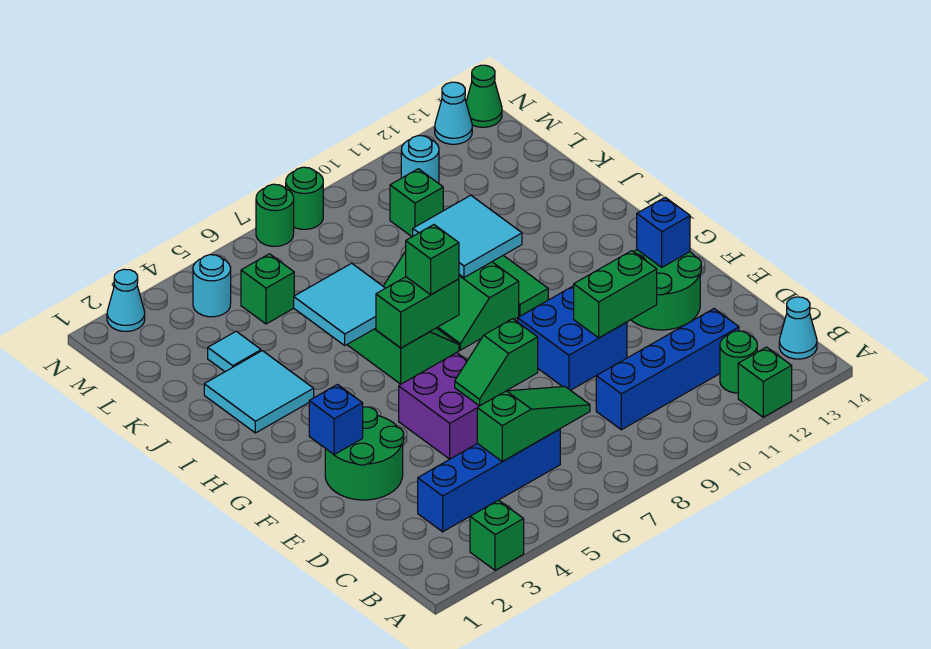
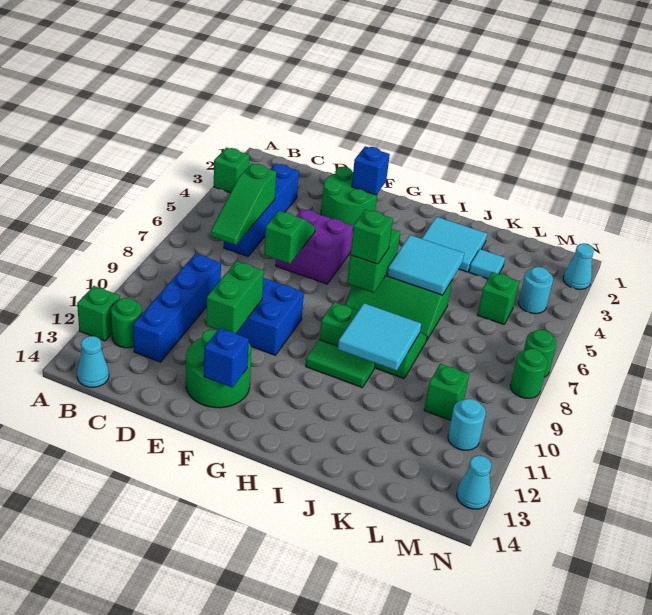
green cone N14 level 1 -> none

